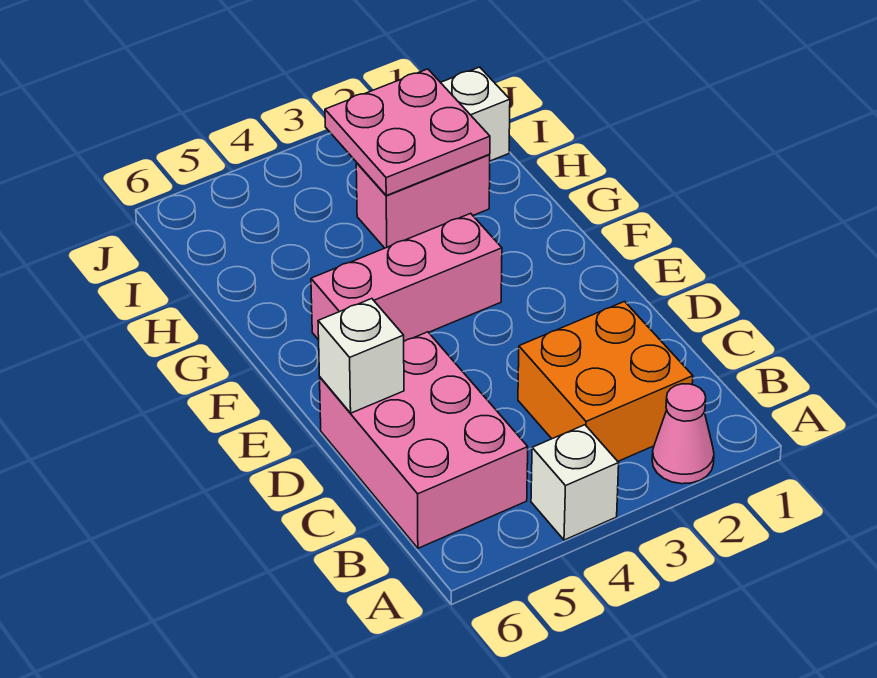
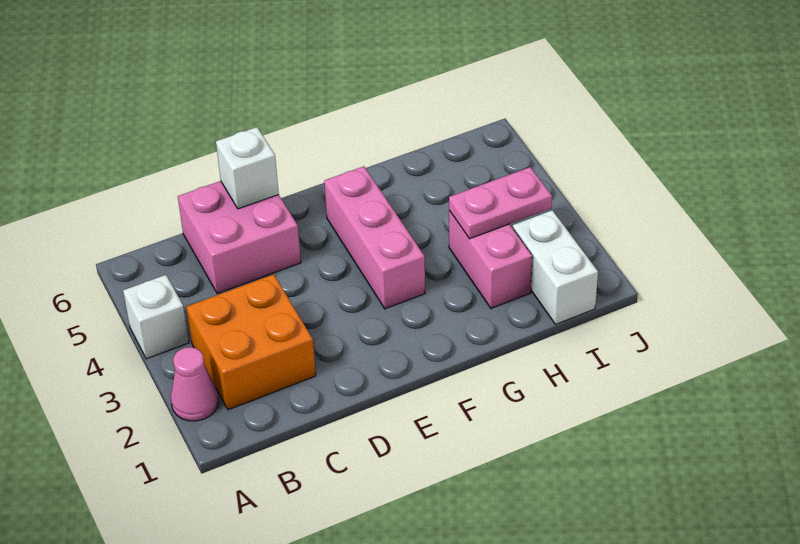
pink brick B5:D6 level 1 -> pink brick C5:D6 level 1
pink plate H2:I3 level 2 -> pink plate H3:I3 level 2

